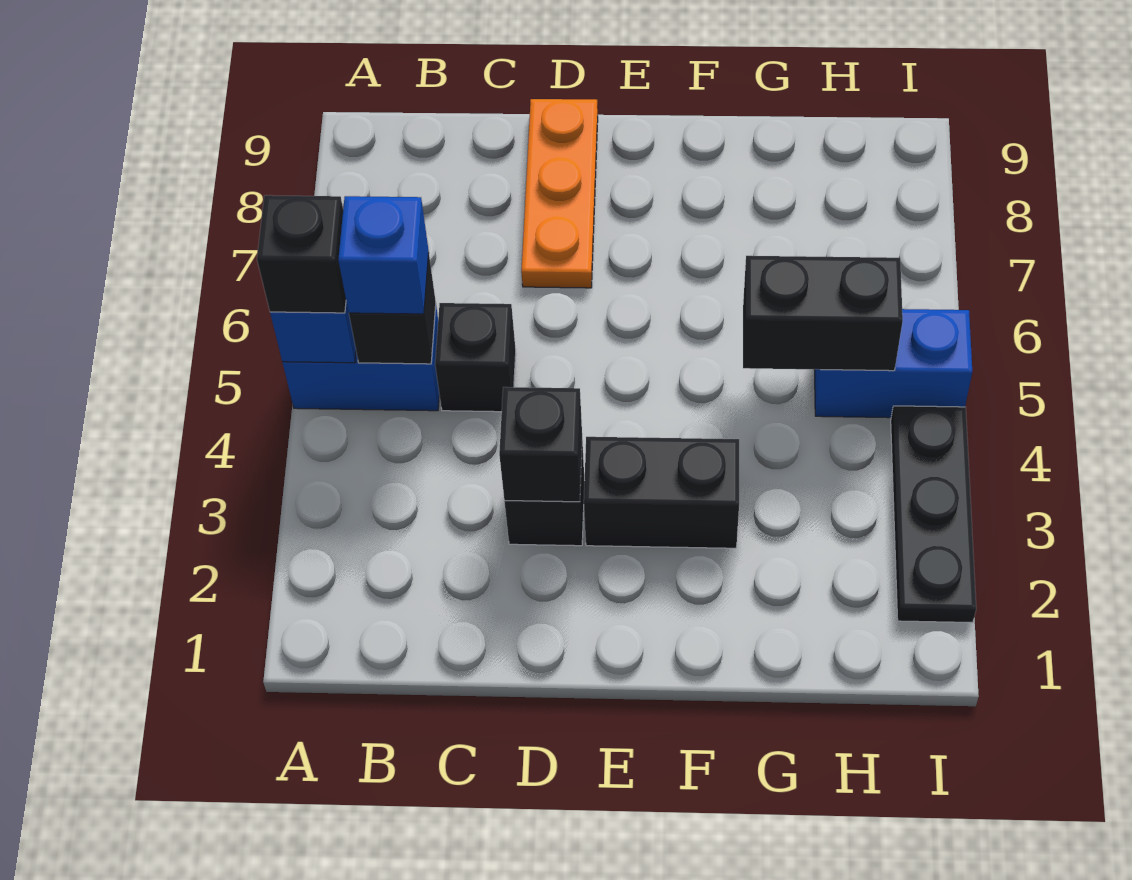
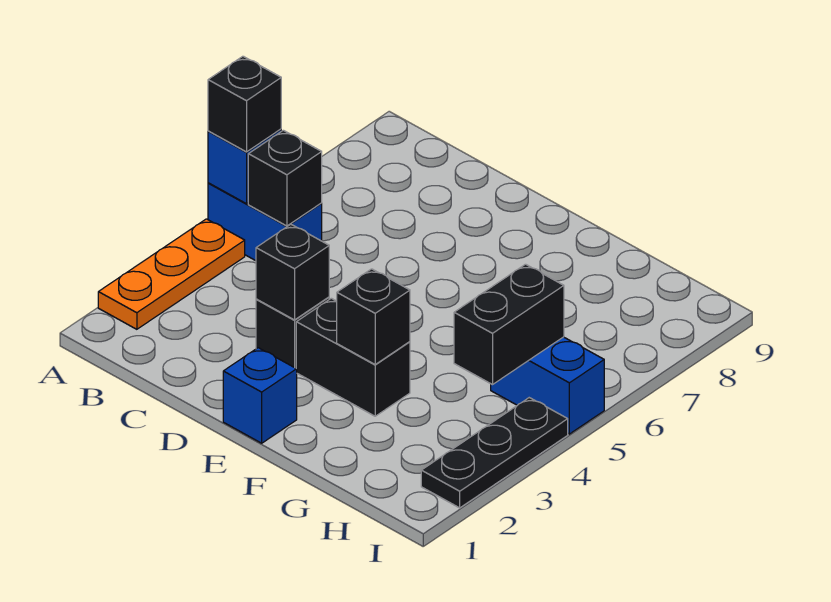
blue brick B5 level 3 -> blue brick E1 level 1
black brick C5 level 1 -> black brick F3 level 2
orange plate D7:D9 level 1 -> orange plate A2:A4 level 1
black brick G5:H5 level 2 -> black brick H4:H5 level 2

